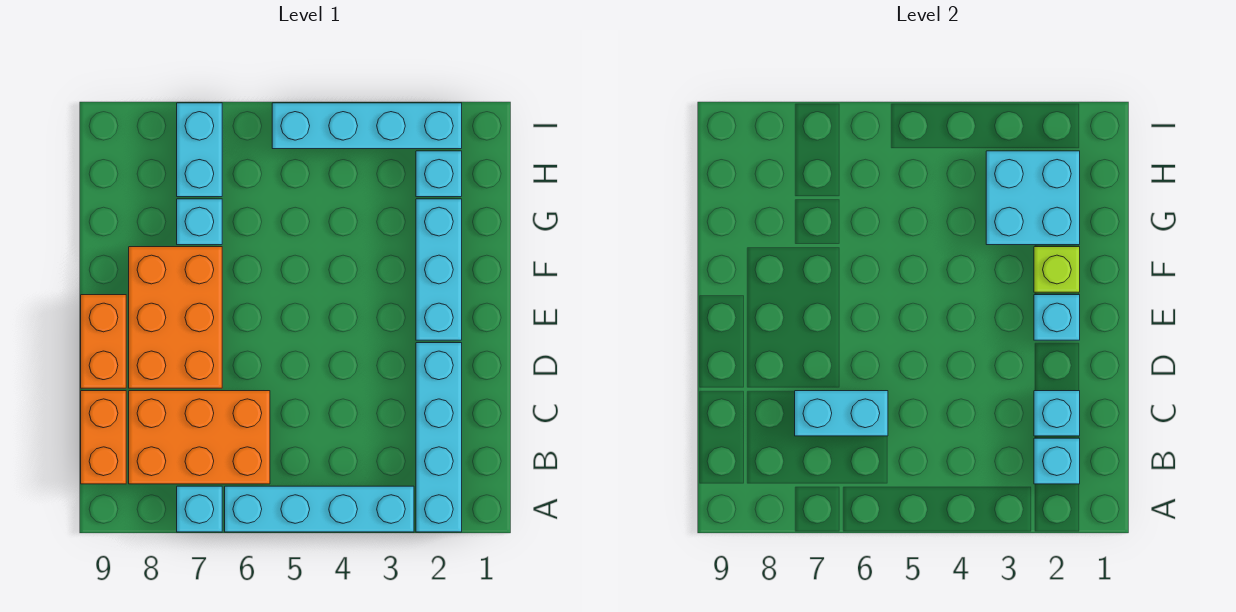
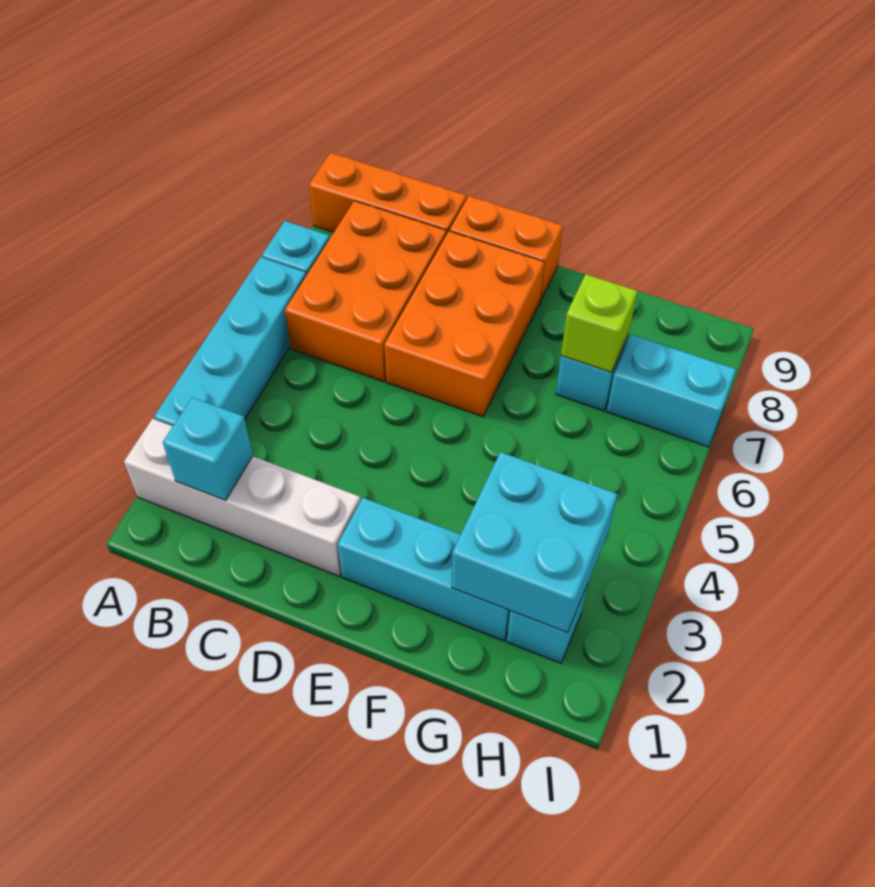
cyan brick A2:D2 level 1 -> white brick A2:D2 level 1
orange brick B9:C9 level 1 -> orange brick A9:C9 level 1
cyan brick C2 level 2 -> none
cyan brick C6:C7 level 2 -> none
orange brick D7:F8 level 1 -> orange brick D6:E8 level 1
cyan brick E2 level 2 -> none
lime brick F2 level 2 -> lime brick G7 level 2
cyan brick I2:I5 level 1 -> none

